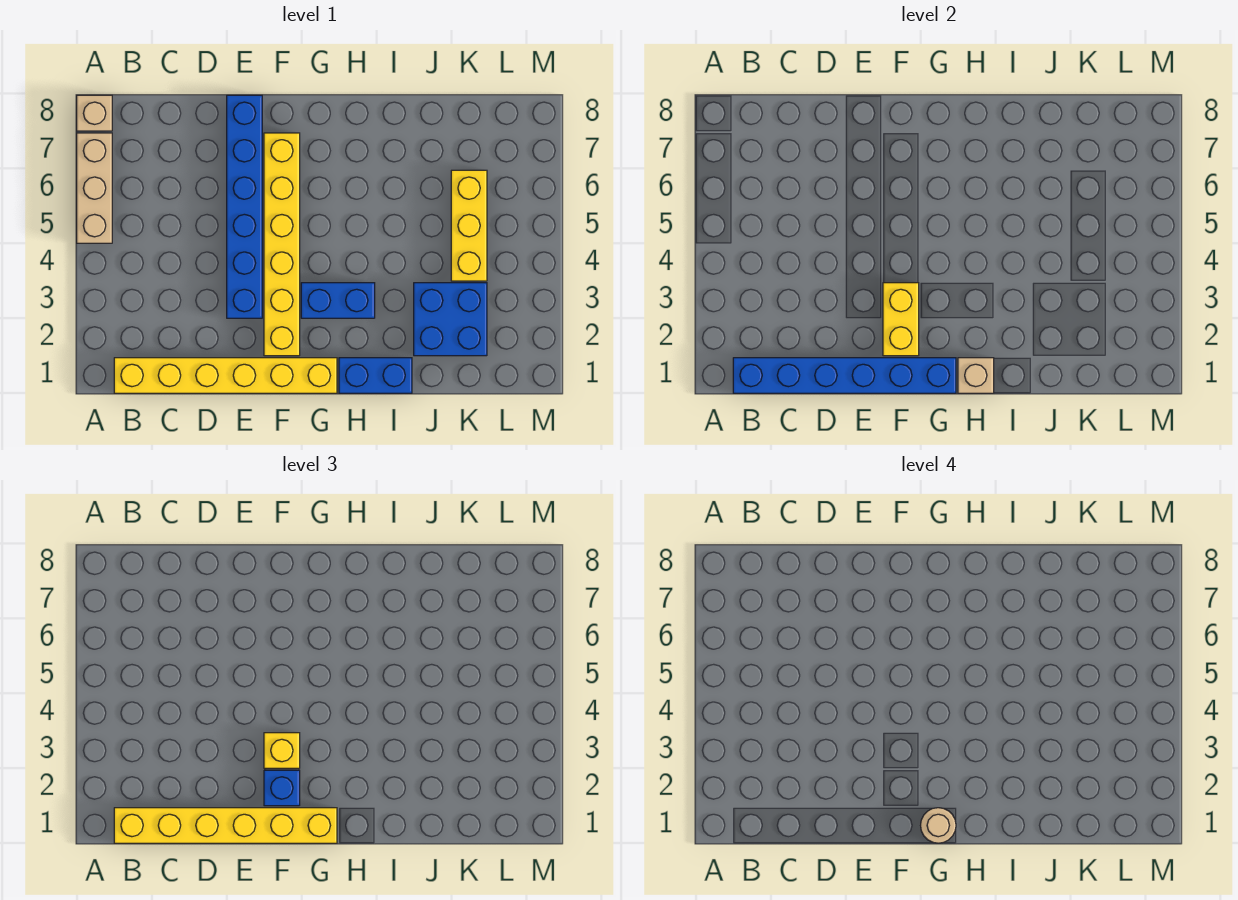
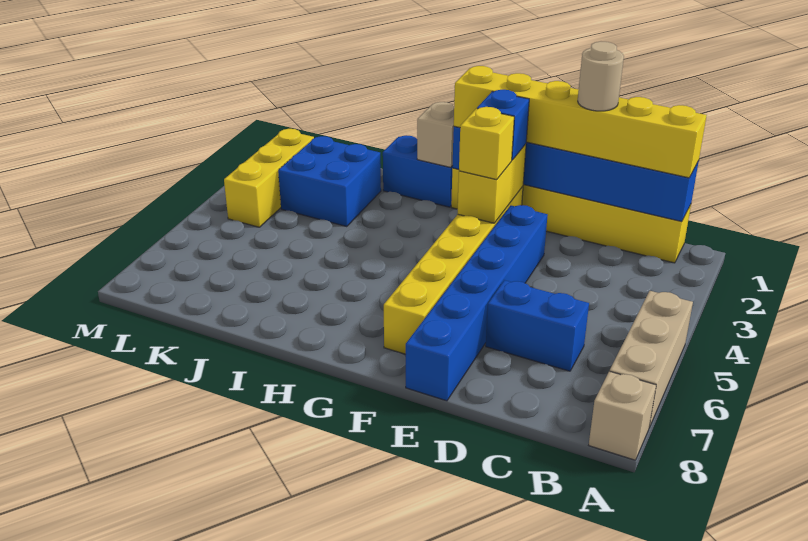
tan round brick G1 level 4 -> tan round brick D1 level 4
blue brick G3:H3 level 1 -> blue brick C6:D6 level 1
yellow brick K4:K6 level 1 -> yellow brick L2:L4 level 1

